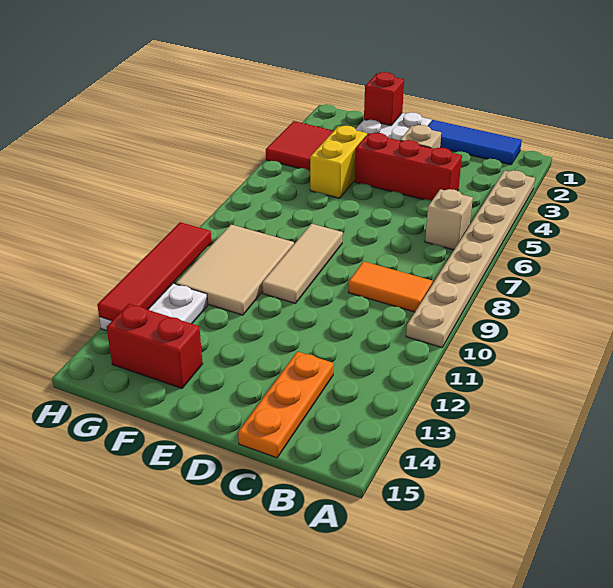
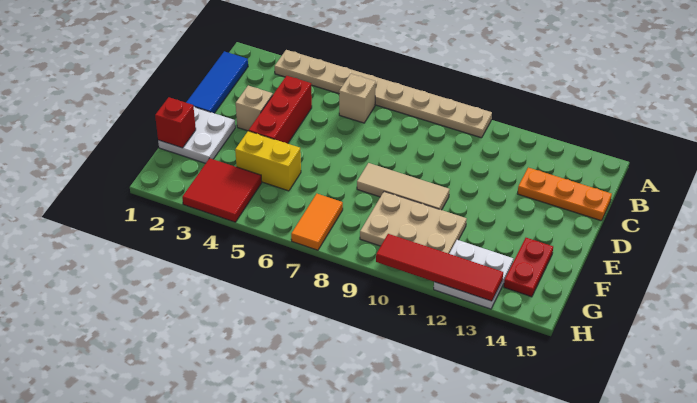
orange tile B9:C9 level 1 -> orange tile G7:H7 level 1
tan tile F9:G11 level 1 -> tan plate F9:G11 level 1
red brick F14:G14 level 1 -> red plate F14:G14 level 1

